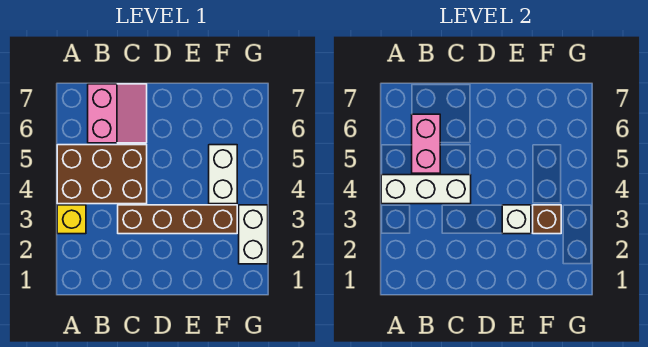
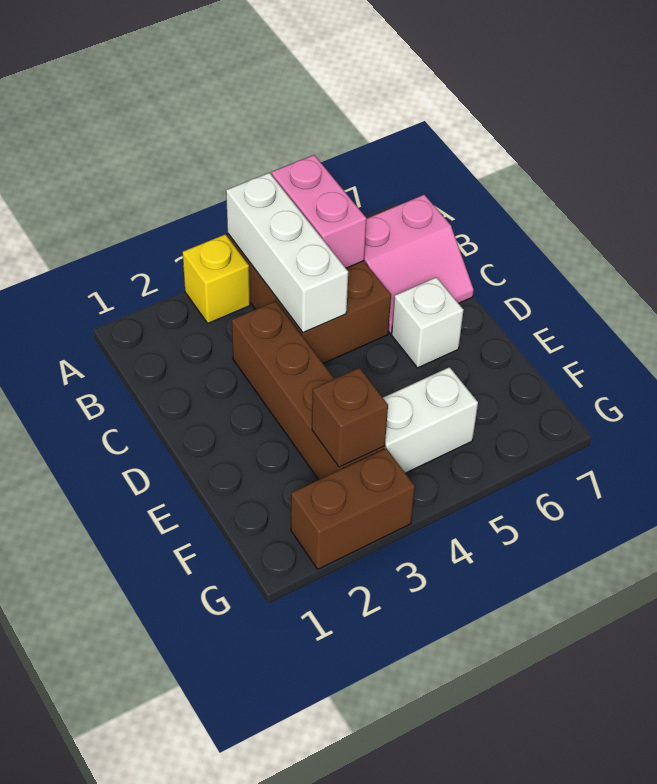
pink brick B5:B6 level 2 -> pink brick A5:B5 level 2
white brick E3 level 2 -> white brick D6 level 1
white brick G2:G3 level 1 -> brown brick G2:G3 level 1

